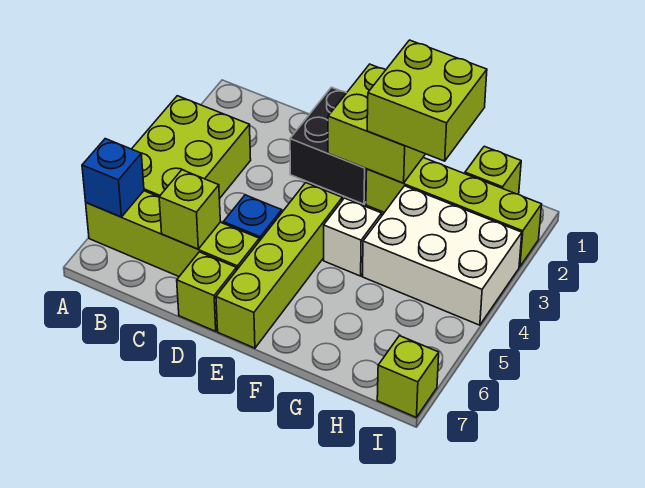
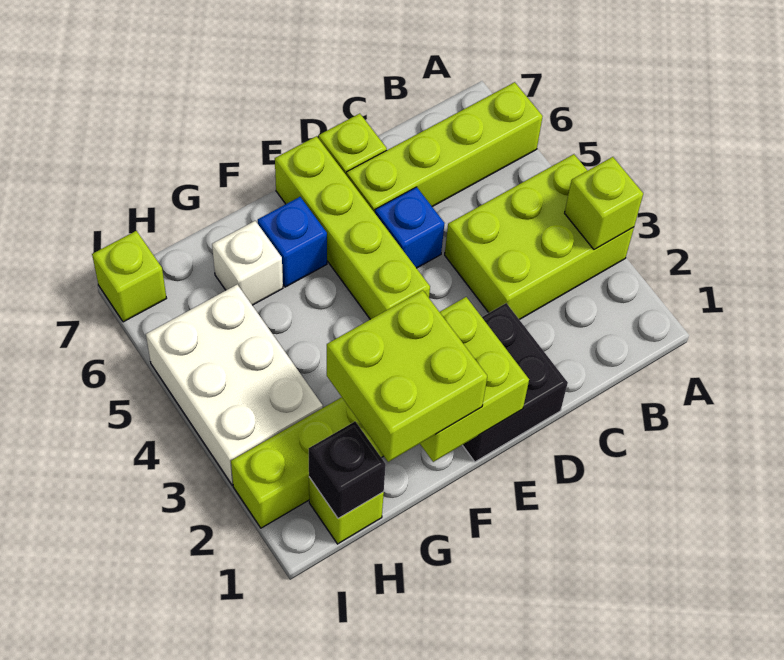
lime brick A3:B5 level 1 -> lime brick A3:C4 level 1
blue brick A6 level 2 -> blue brick F6 level 1
lime brick C6 level 2 -> lime brick A3 level 2
white brick F4 level 1 -> white brick G6 level 1
white brick G3:I4 level 1 -> white brick H3:I5 level 1
none -> black brick H1 level 2

